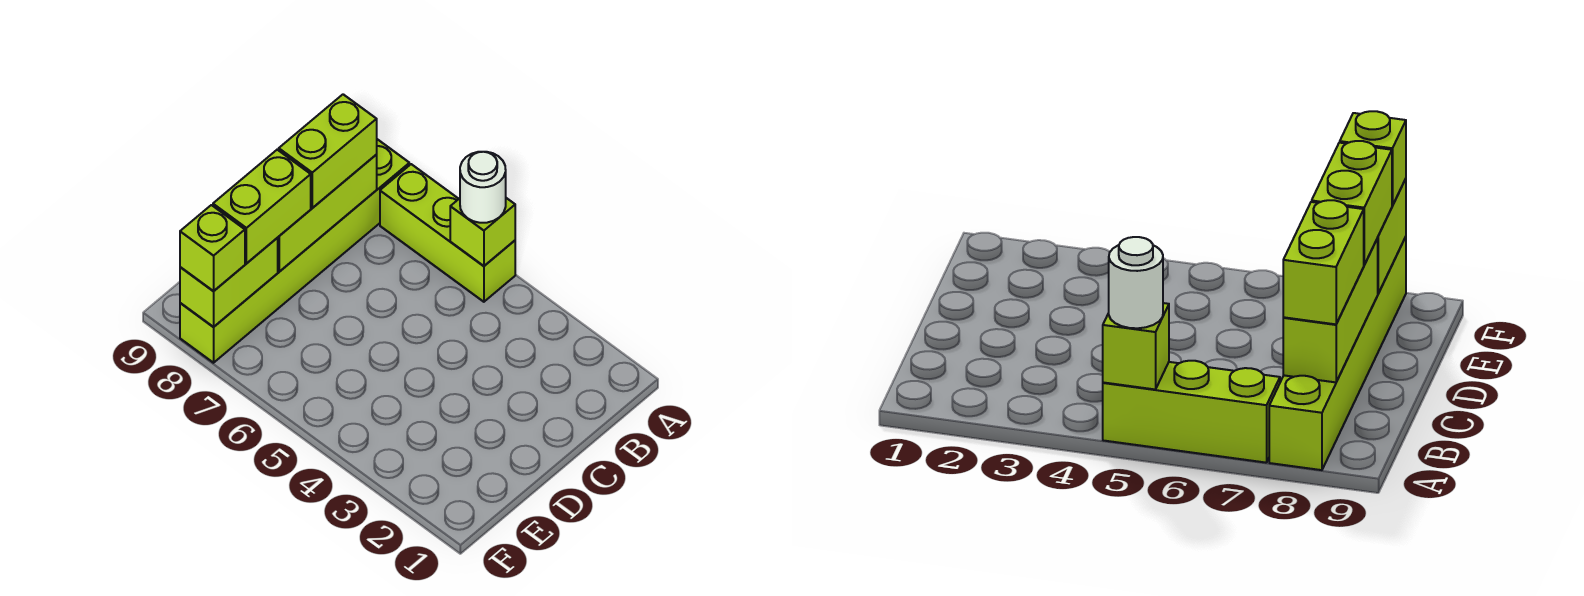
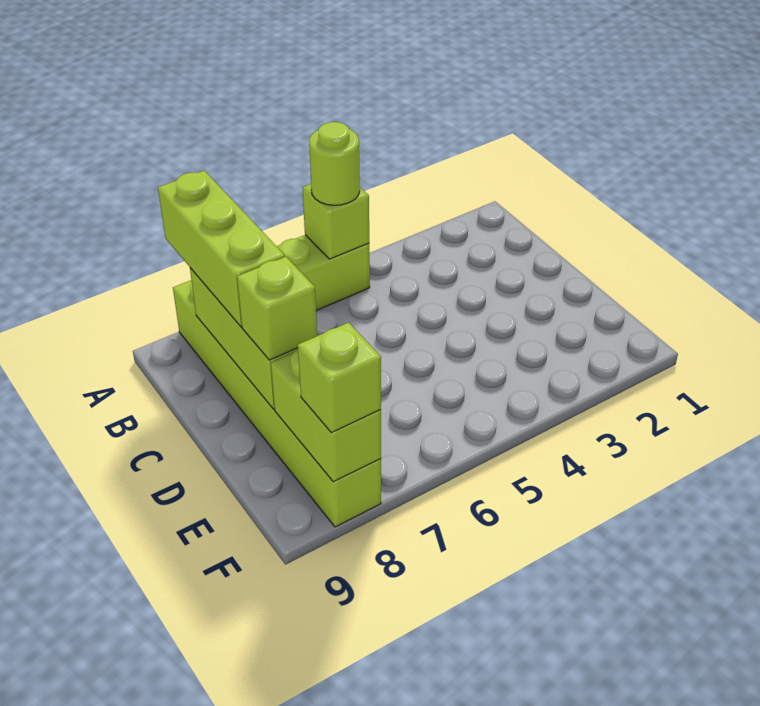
white round brick A5 level 3 -> lime round brick A5 level 3
lime brick B8:C8 level 3 -> lime brick A8:C8 level 3
lime brick D8:E8 level 3 -> lime brick D8 level 3

